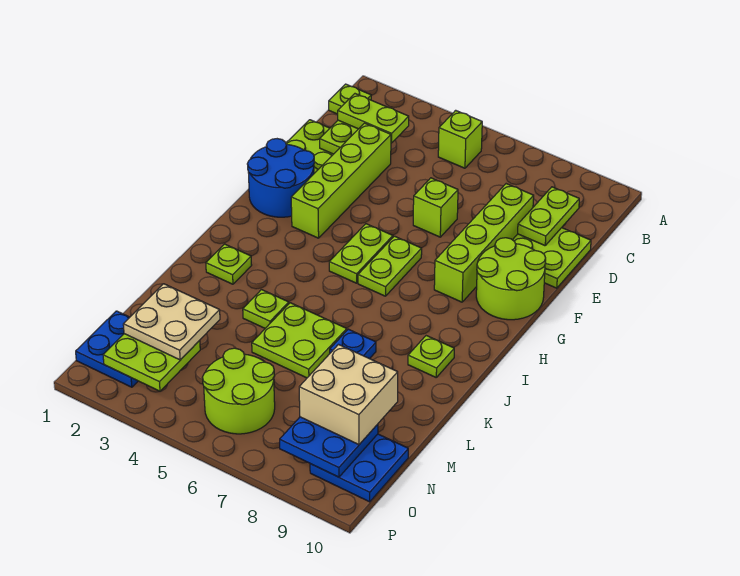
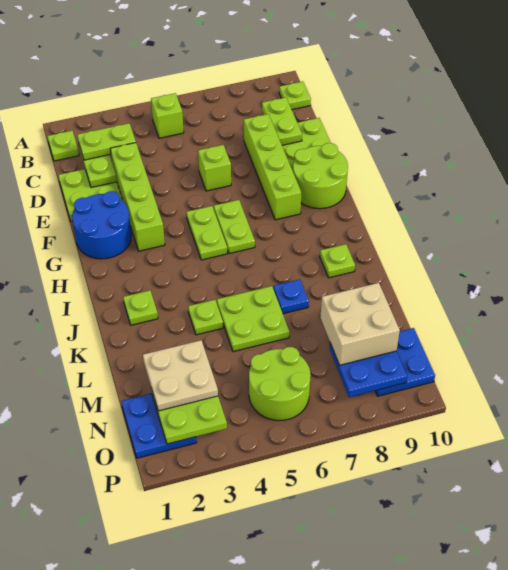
none -> lime plate B10 level 1

